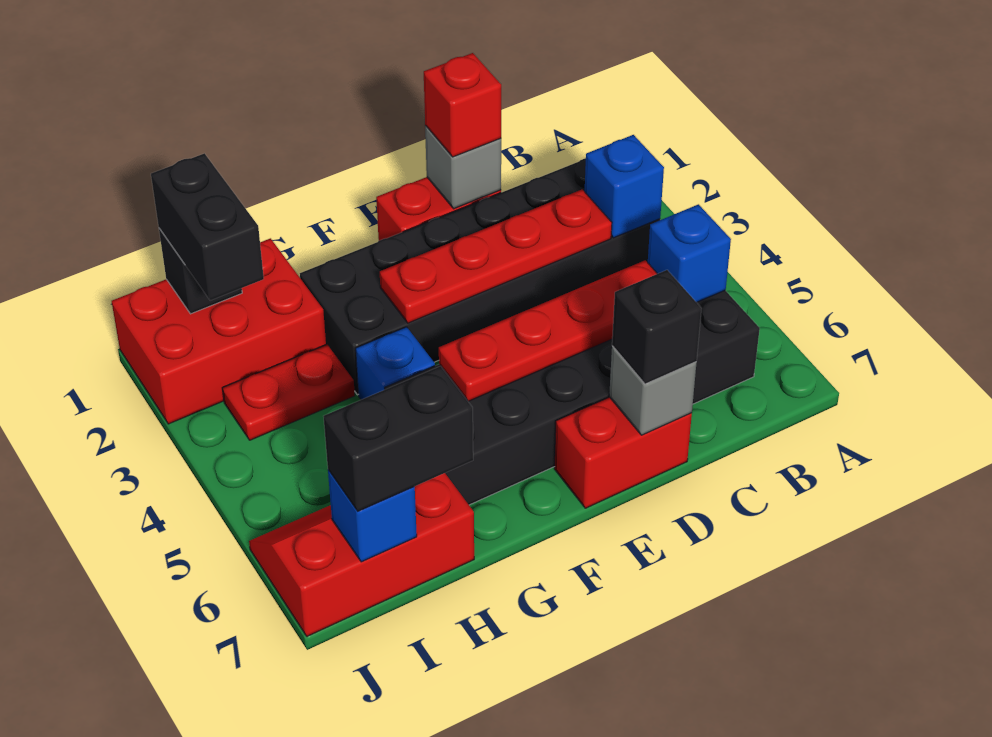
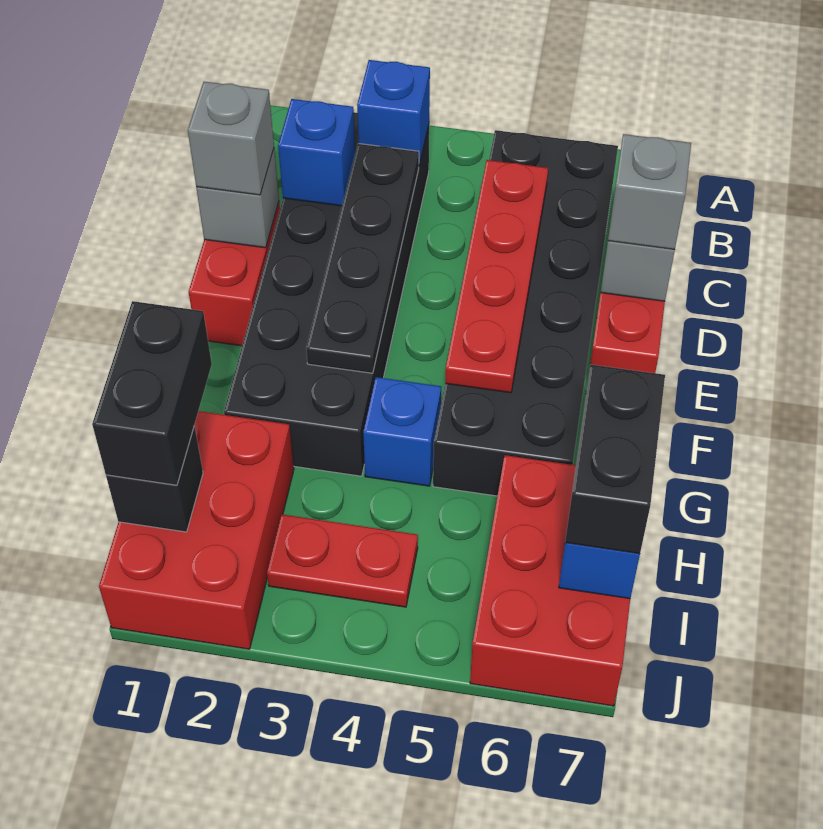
blue brick B5 level 2 -> blue brick C2 level 2
red plate C3:F3 level 2 -> black plate C3:F3 level 2
red brick D1 level 3 -> grey brick D1 level 3
black brick D7 level 3 -> grey brick D7 level 3
red plate H3:I3 level 1 -> red plate I3:I4 level 1
red slope H6:J7 level 1 top 7 -> red brick H6:J7 level 1
black brick I1:I2 level 3 -> black brick H1:I1 level 3

